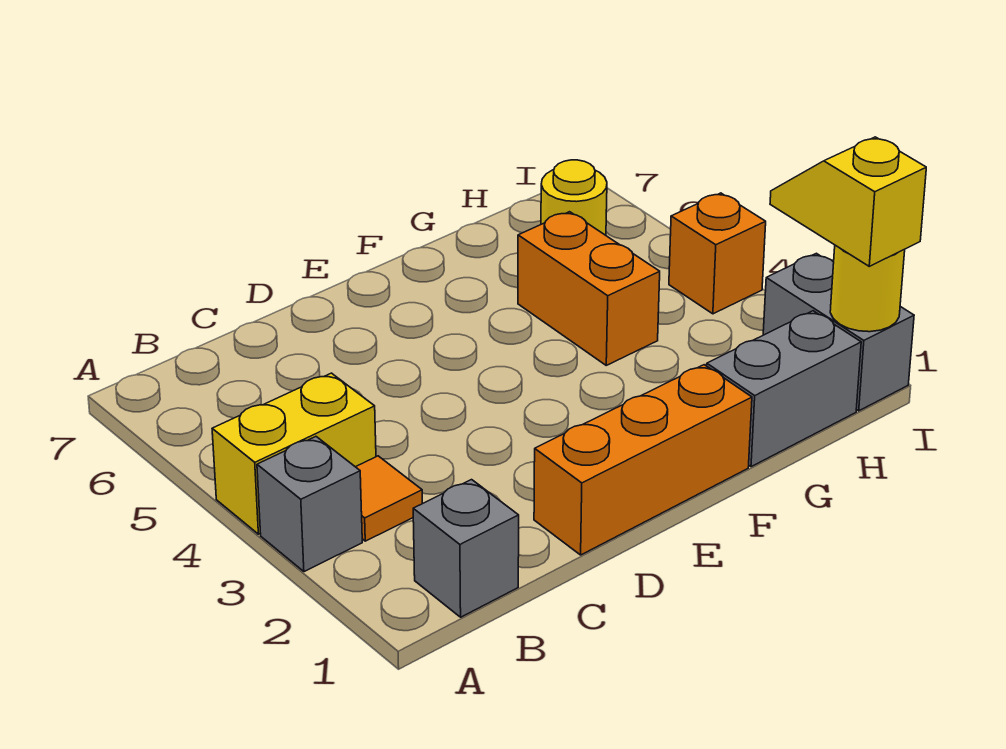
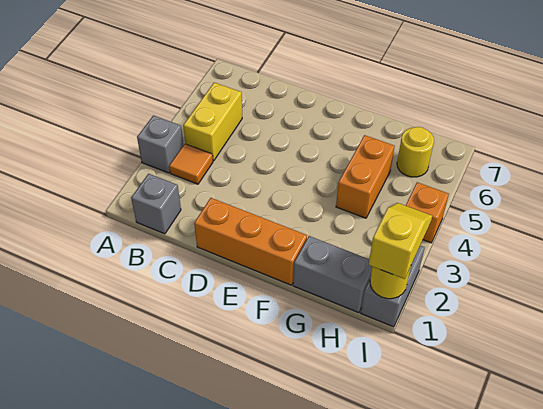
yellow brick A4:B4 level 1 -> yellow brick B4:B5 level 1

